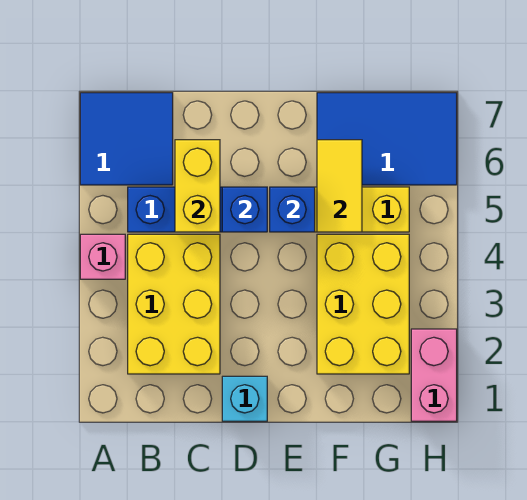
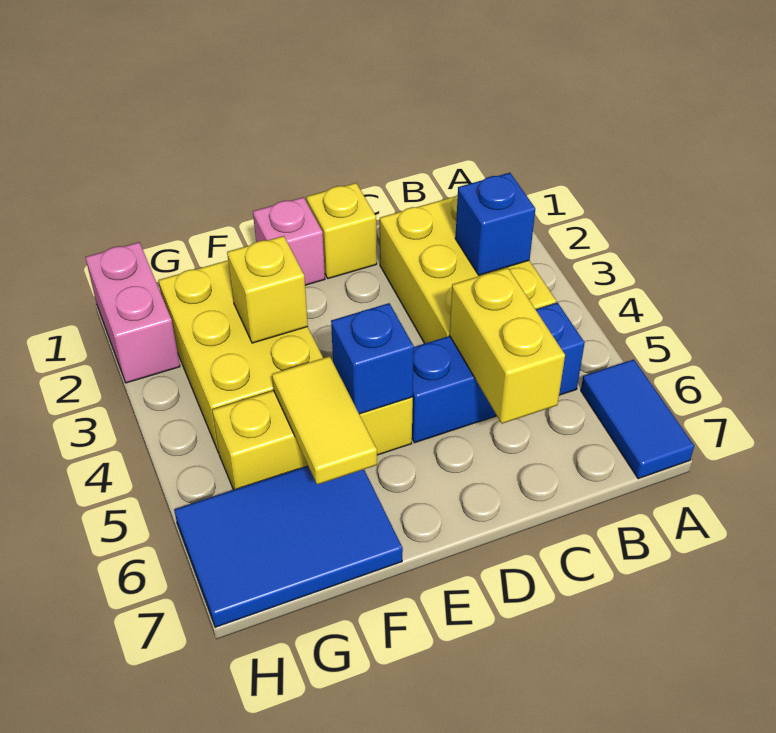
pink brick A4 level 1 -> pink brick E1 level 1
blue tile A6:B7 level 1 -> blue tile A6:A7 level 1
cyan brick D1 level 1 -> yellow brick D1 level 1
blue brick D5 level 2 -> blue brick B3 level 2
none -> yellow brick F3 level 2

